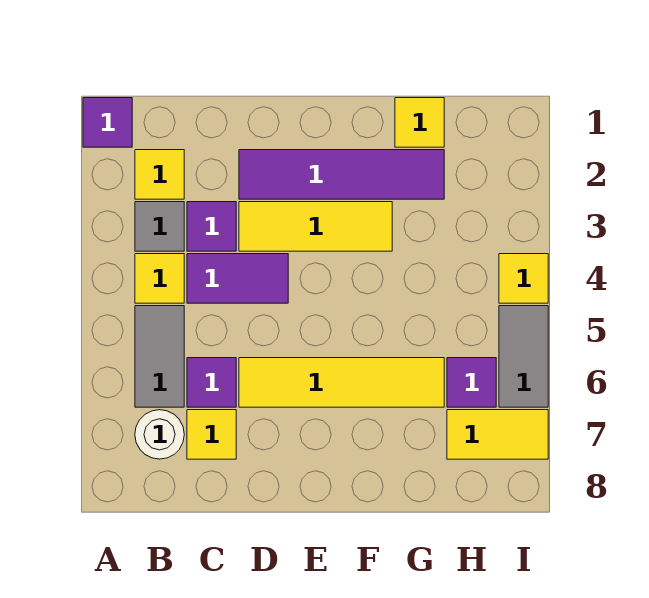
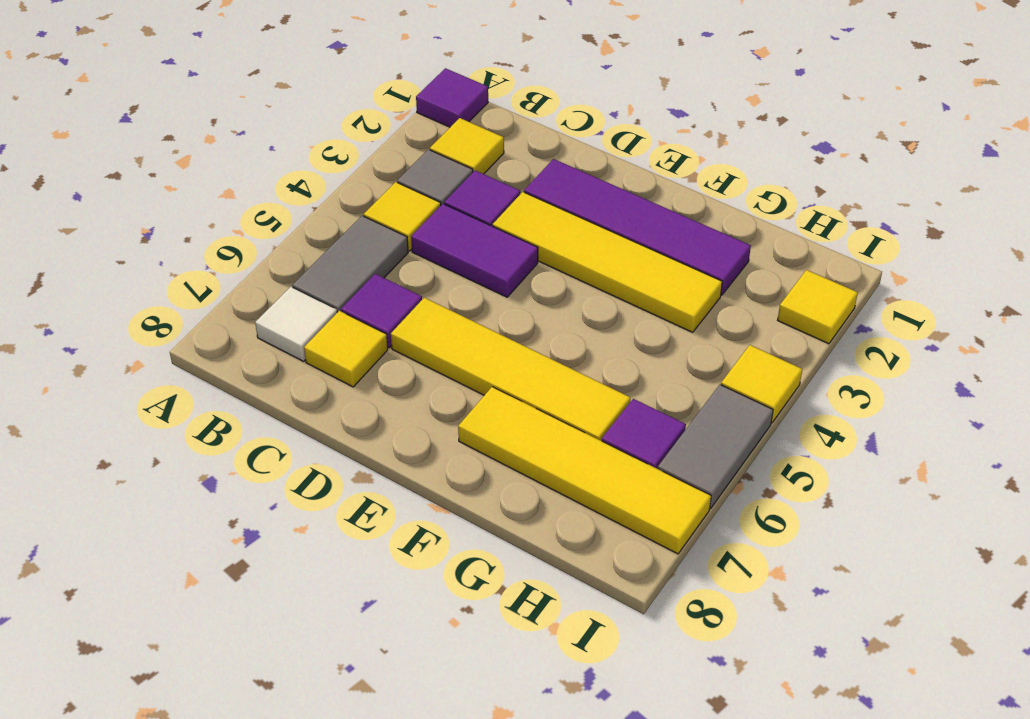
white round brick B7 level 1 -> white tile B7 level 1
yellow tile D3:F3 level 1 -> yellow tile D3:G3 level 1
yellow tile G1 level 1 -> yellow tile I2 level 1
yellow tile H7:I7 level 1 -> yellow tile F7:I7 level 1

